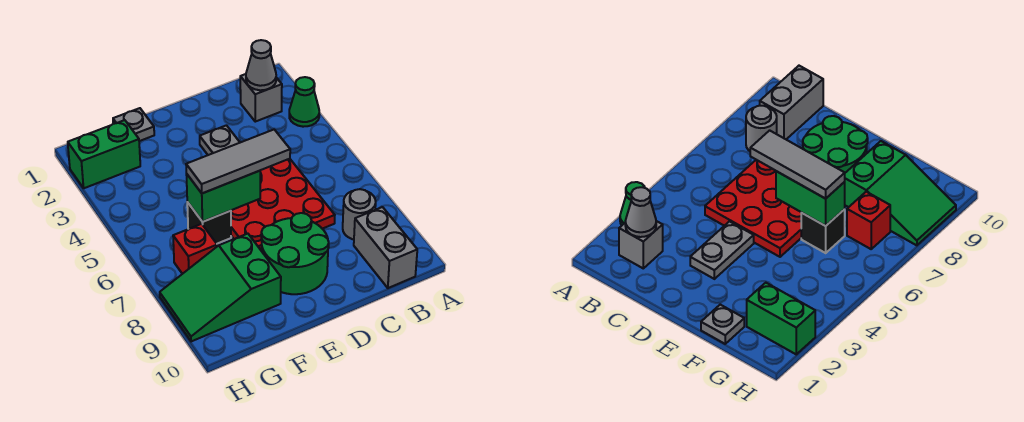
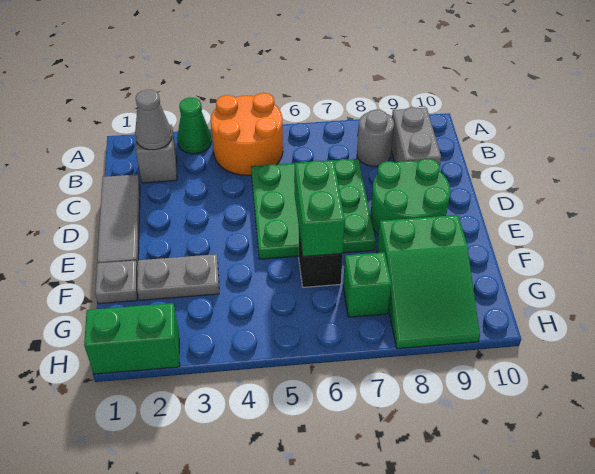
none -> orange round brick A4:B5 level 1
grey brick B9:B10 level 1 -> grey brick B9:C9 level 1
red plate C5:E7 level 1 -> green plate C5:E7 level 1
grey plate D3:D4 level 1 -> grey plate F2:F3 level 1
grey tile D6:F6 level 3 -> grey tile C1:E1 level 1
green brick G2:H2 level 1 -> green brick H1:H2 level 1
red brick G7 level 1 -> green brick G7 level 1

